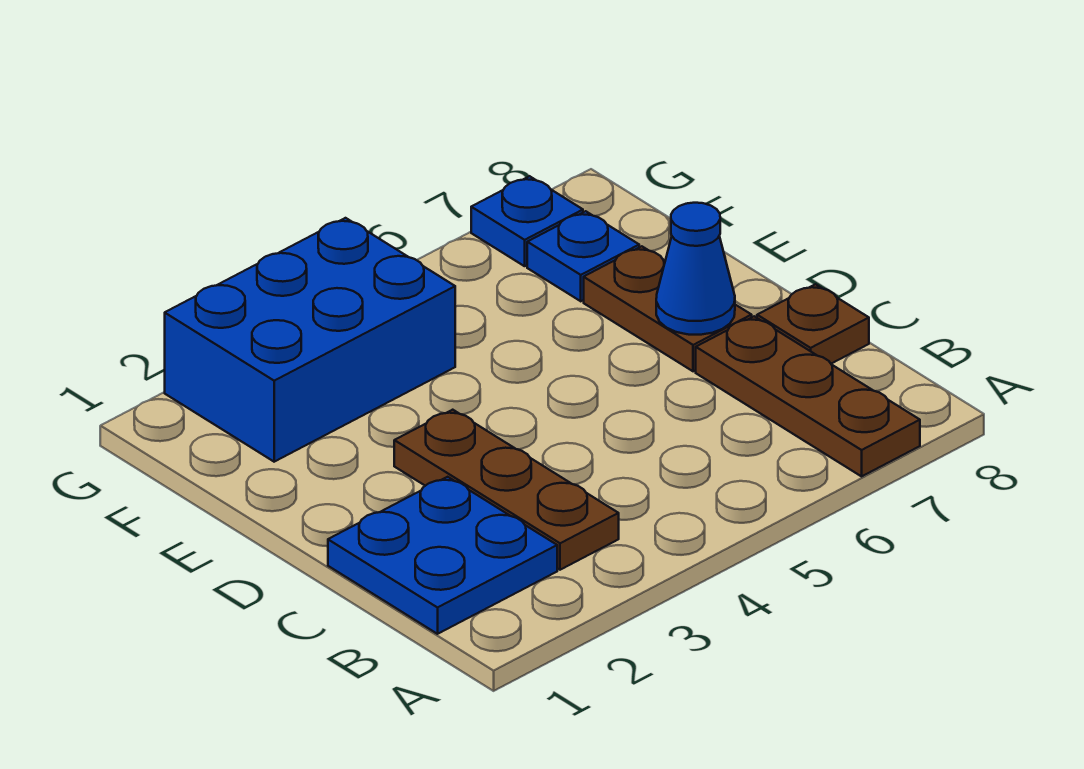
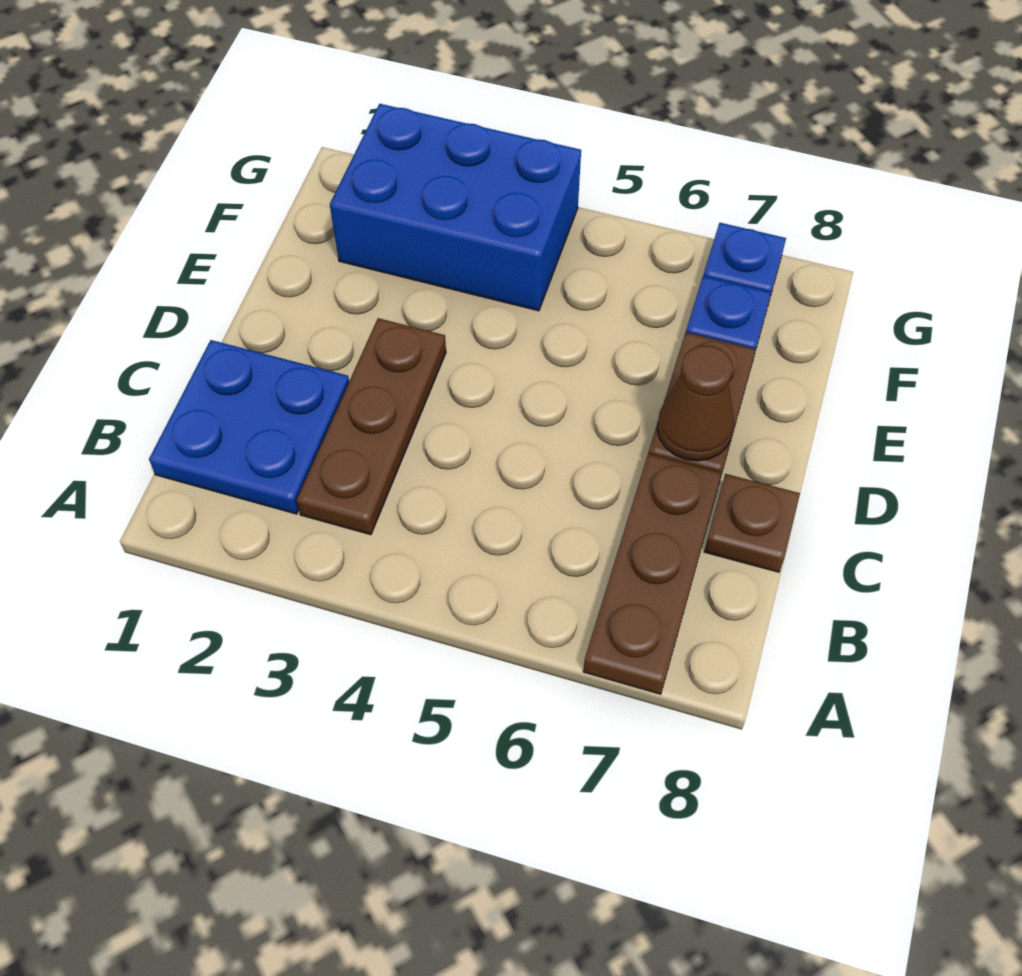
blue cone D7 level 2 -> brown cone D7 level 2

